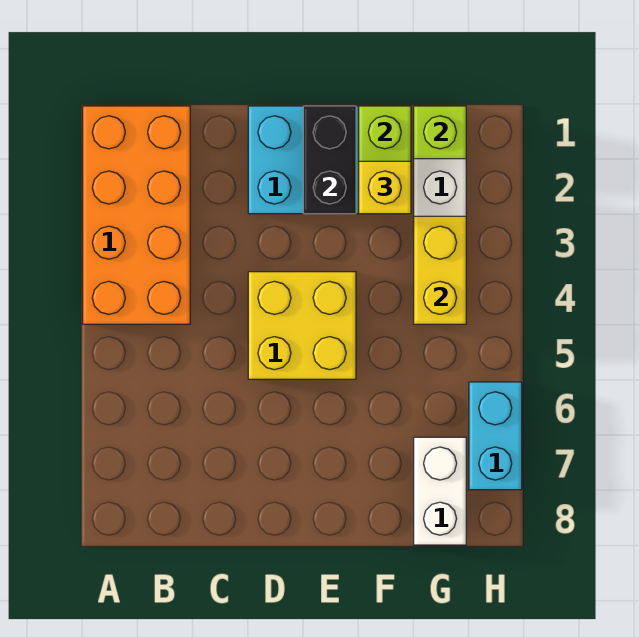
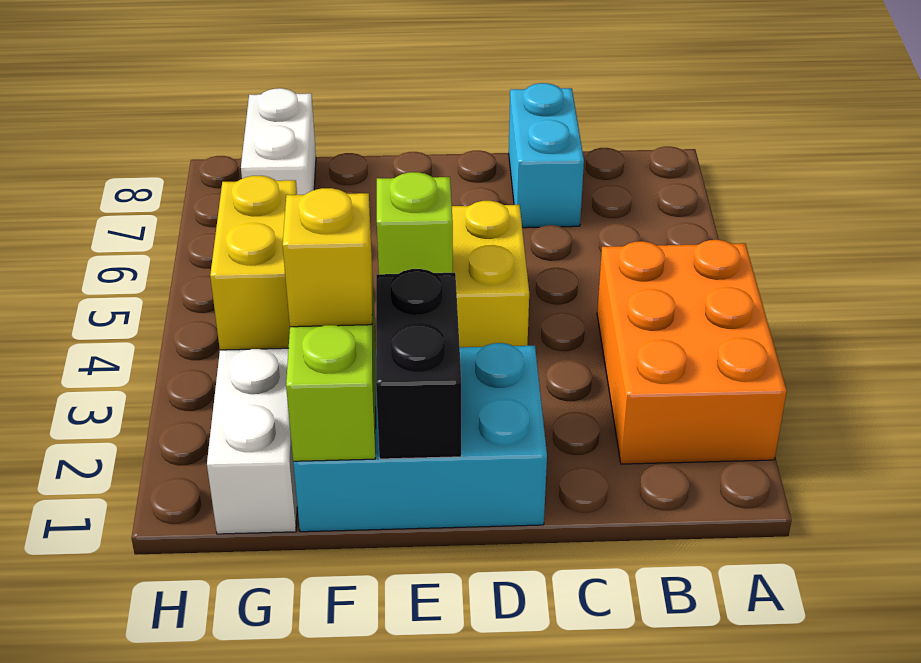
orange brick A1:B4 level 1 -> orange brick A2:B4 level 1
lime brick G1 level 2 -> lime brick E4 level 2
cyan brick H6:H7 level 1 -> cyan brick C7:C8 level 1

